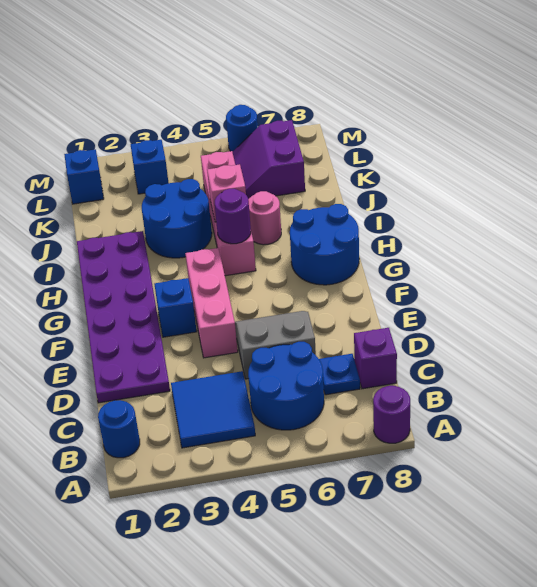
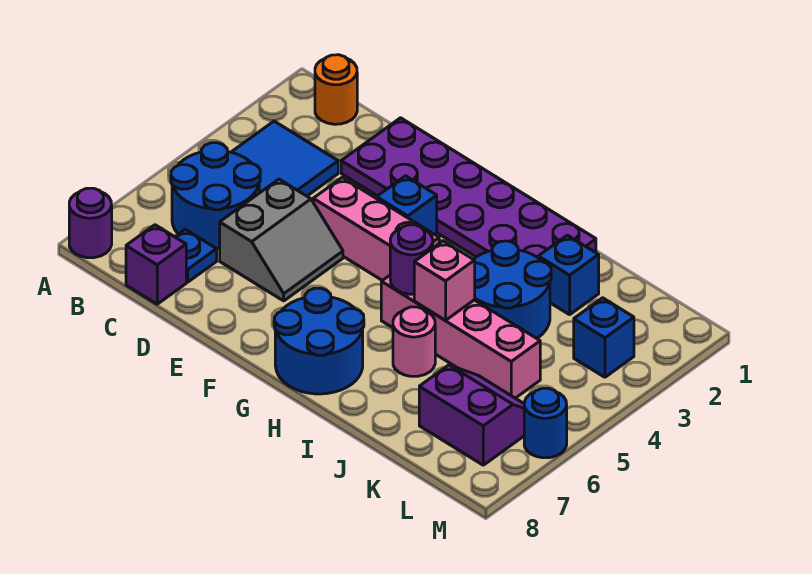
blue round brick B1 level 1 -> orange round brick B1 level 1
blue brick L1 level 1 -> blue brick J2 level 1

